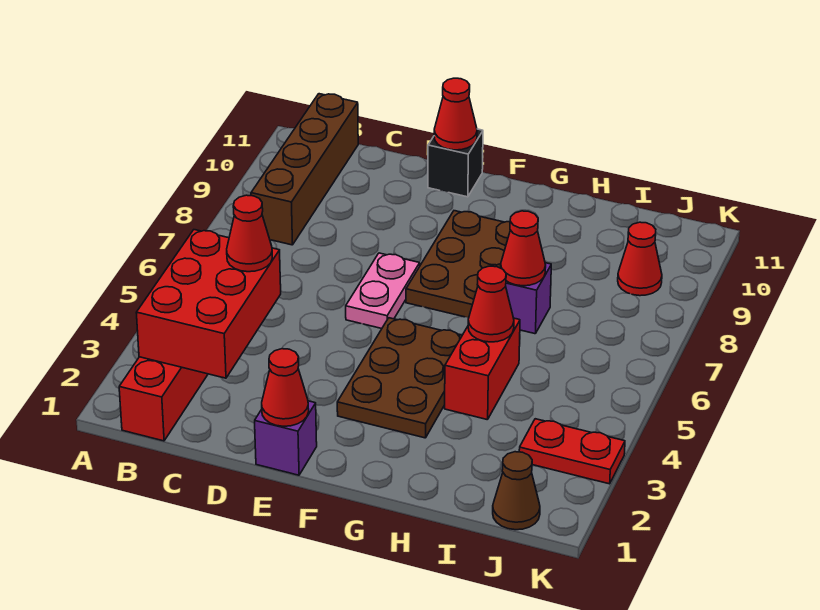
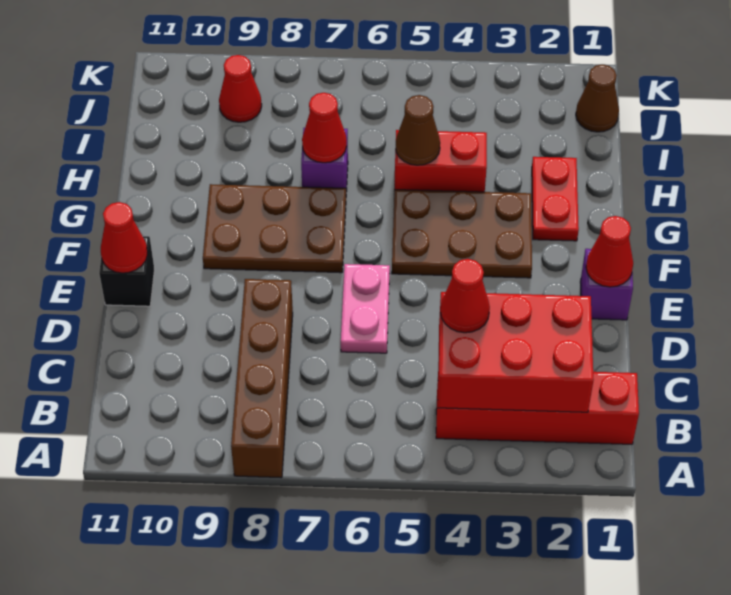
brown brick B8:B11 level 1 -> brown brick A8:D8 level 1
pink plate E6:E7 level 1 -> pink plate D6:E6 level 1
red cone H5 level 2 -> brown cone H5 level 2
red plate J3:K3 level 1 -> red plate G2:H2 level 1

